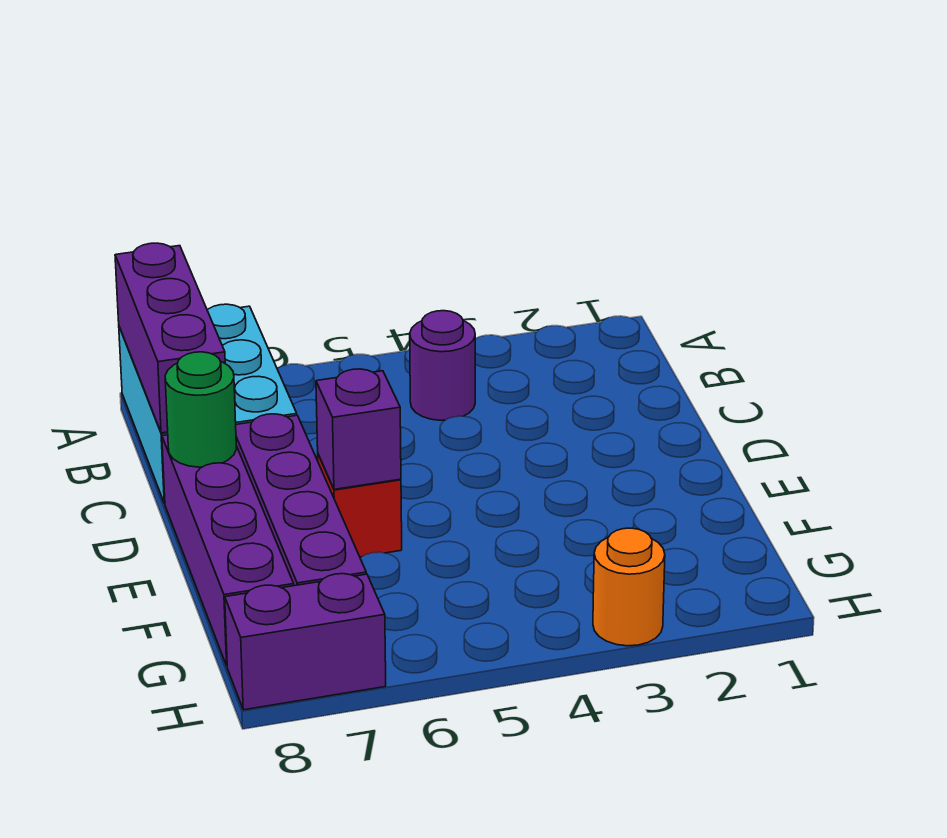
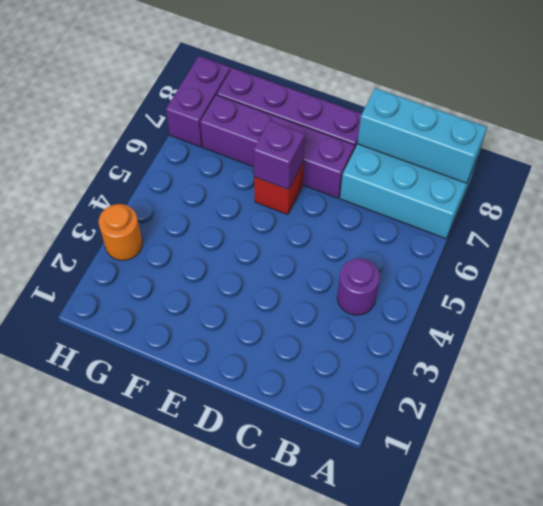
purple brick A8:C8 level 2 -> cyan brick A8:C8 level 2
green round brick D8 level 2 -> none

